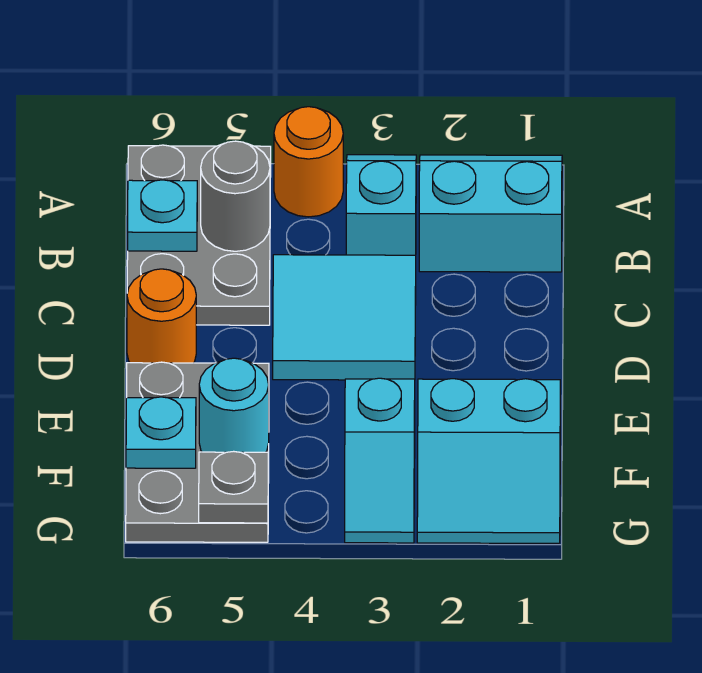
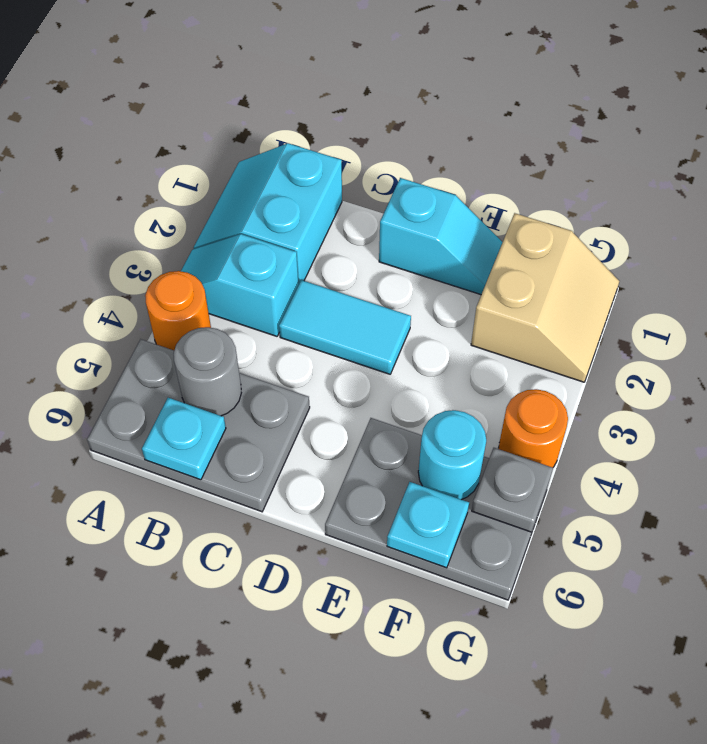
cyan tile C3:D4 level 1 -> cyan tile C3:D3 level 1
orange round brick D6 level 1 -> orange round brick G4 level 1
cyan slope F1:G2 level 1 top F -> tan slope F1:G2 level 1 top F
cyan slope F3:G3 level 1 top F -> cyan slope D1:E1 level 1 top D

